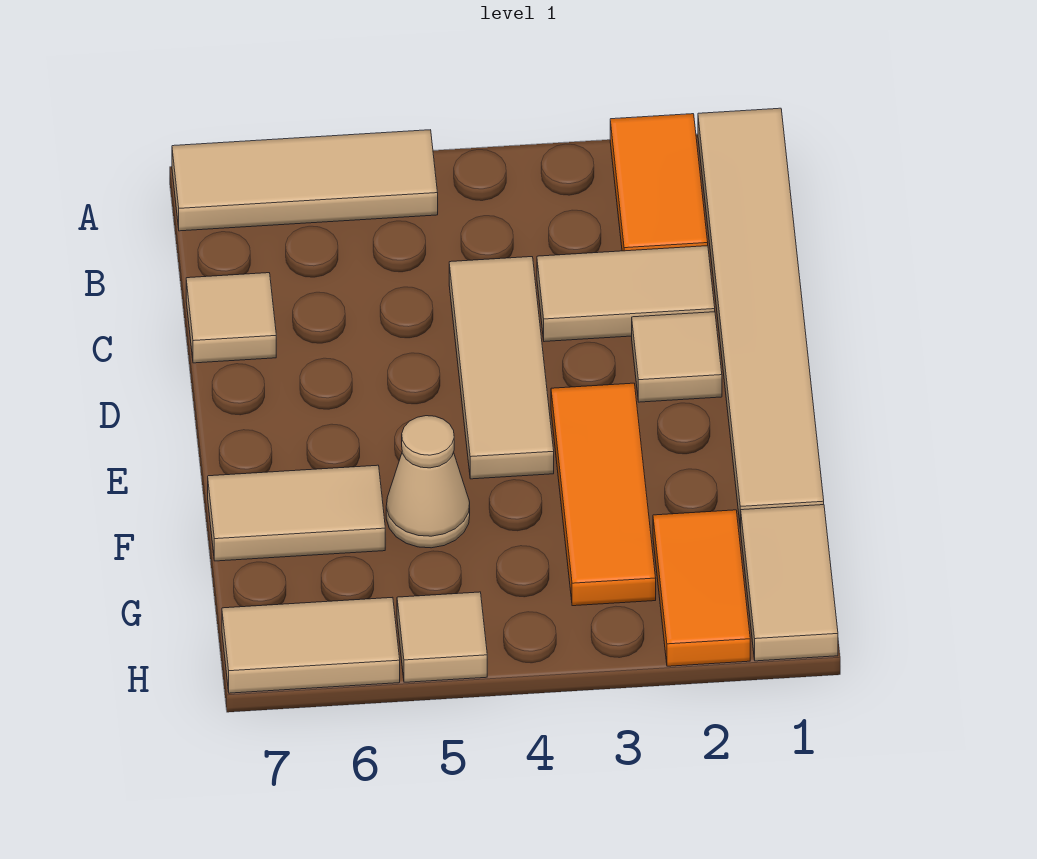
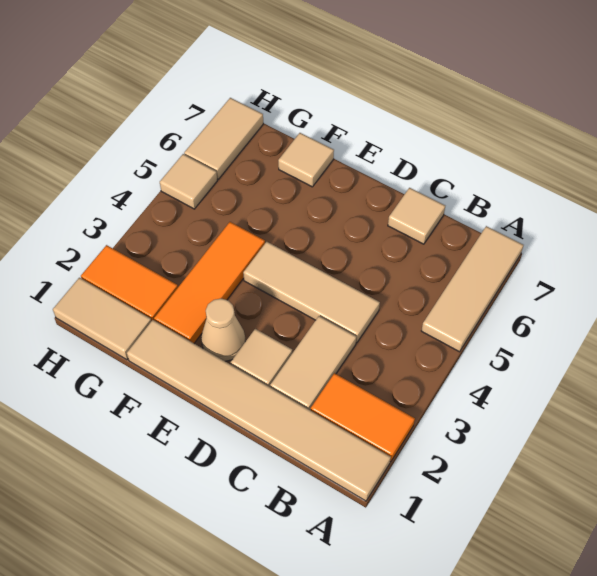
orange tile E3:G3 level 1 -> orange tile F2:F4 level 1
tan cone F5 level 1 -> tan cone E2 level 1
tan tile F6:F7 level 1 -> tan tile F7 level 1

